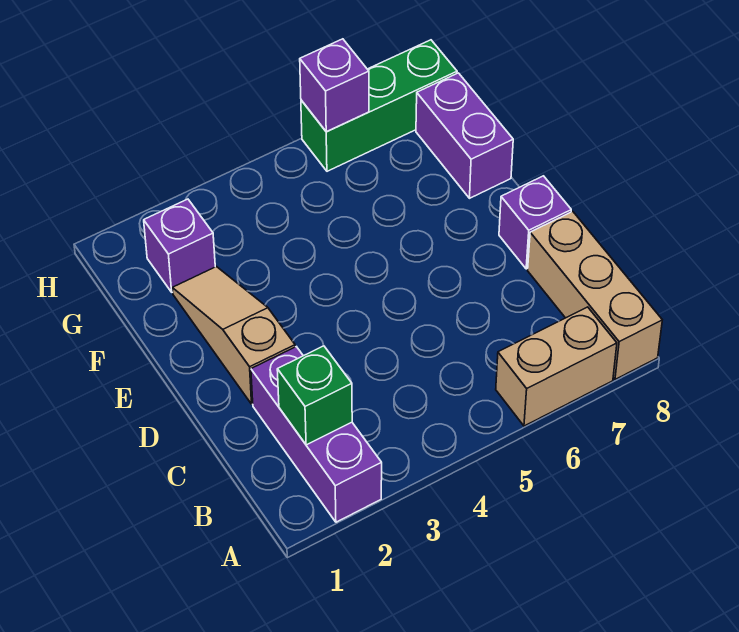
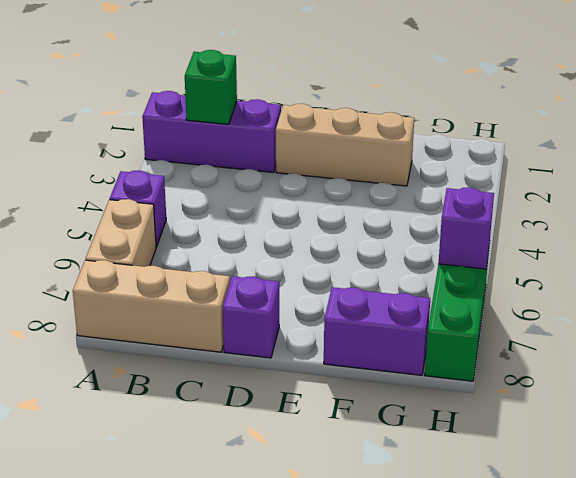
tan slope D2:F2 level 1 top D -> tan brick D2:F2 level 1
purple brick G2 level 1 -> purple brick A5 level 1

